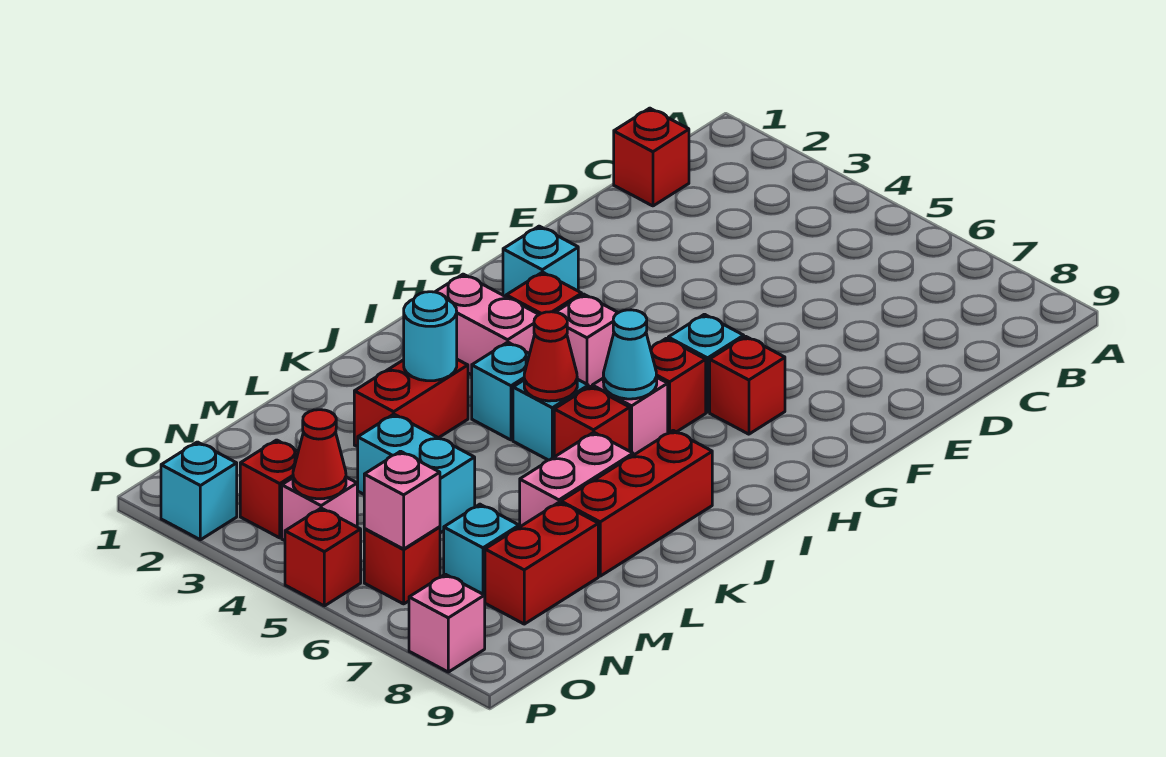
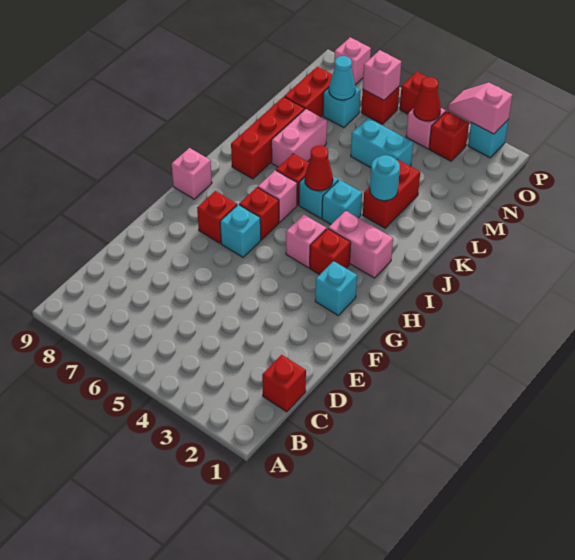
none -> pink brick H9 level 1
cyan cone I6 level 2 -> cyan cone N7 level 2
none -> pink slope P2:P3 level 2 top 2

